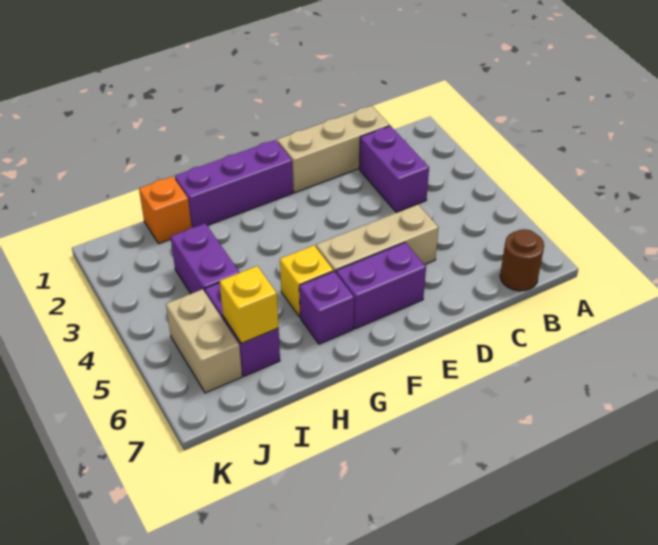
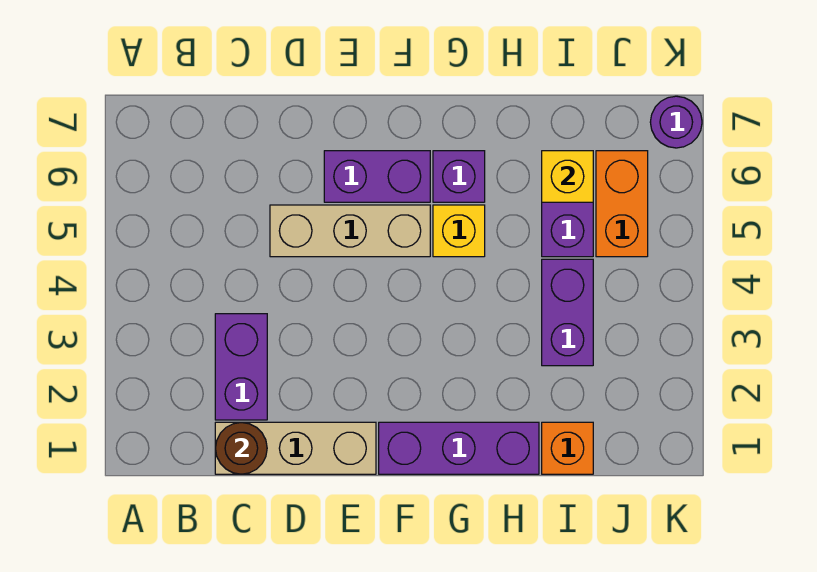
brown round brick B7 level 1 -> brown round brick C1 level 2
tan brick J5:J6 level 1 -> orange brick J5:J6 level 1
none -> purple round brick K7 level 1

